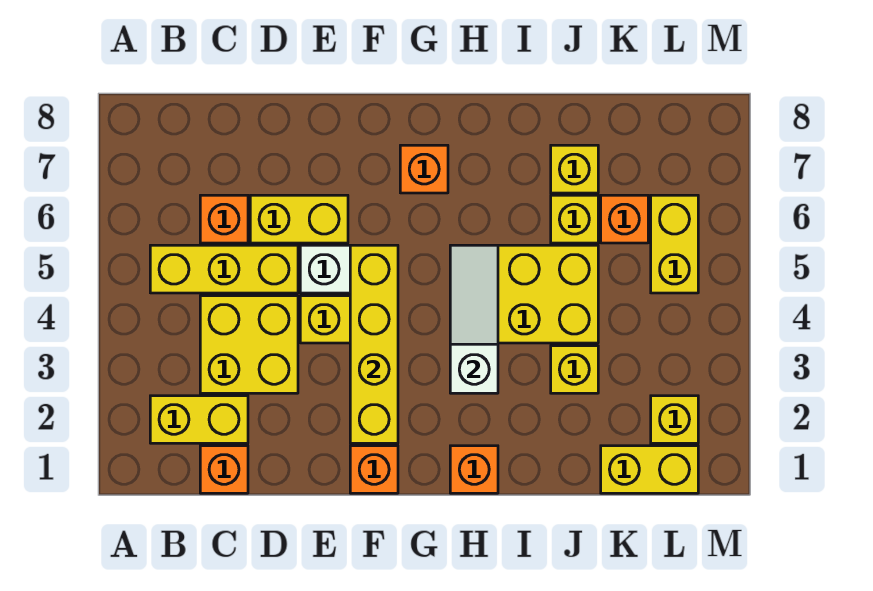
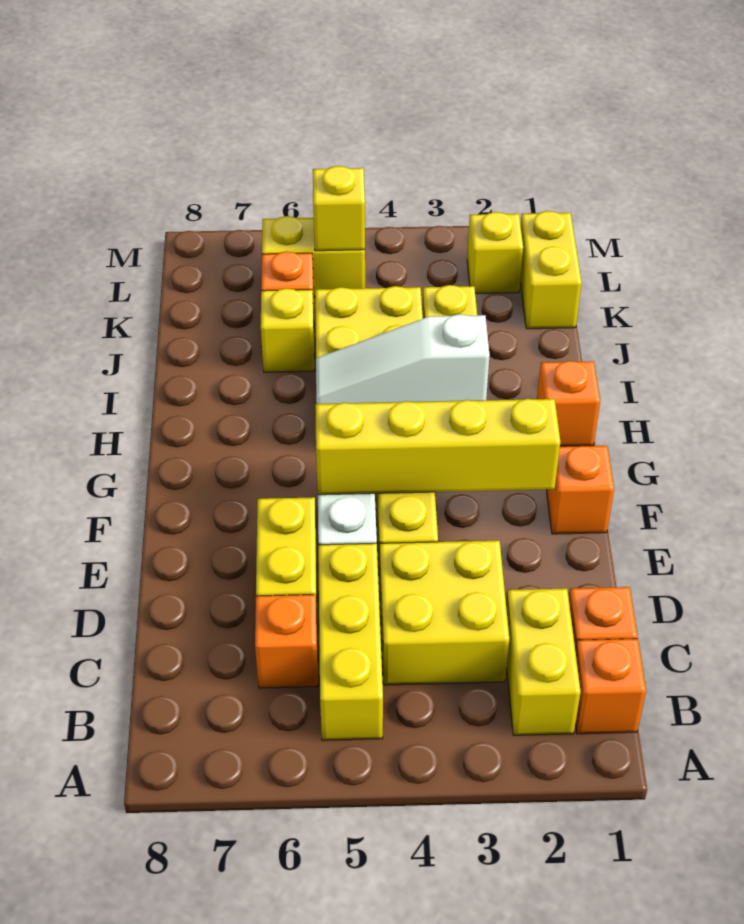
orange brick G7 level 1 -> orange brick B1 level 1
yellow brick J7 level 1 -> yellow brick L5 level 2

